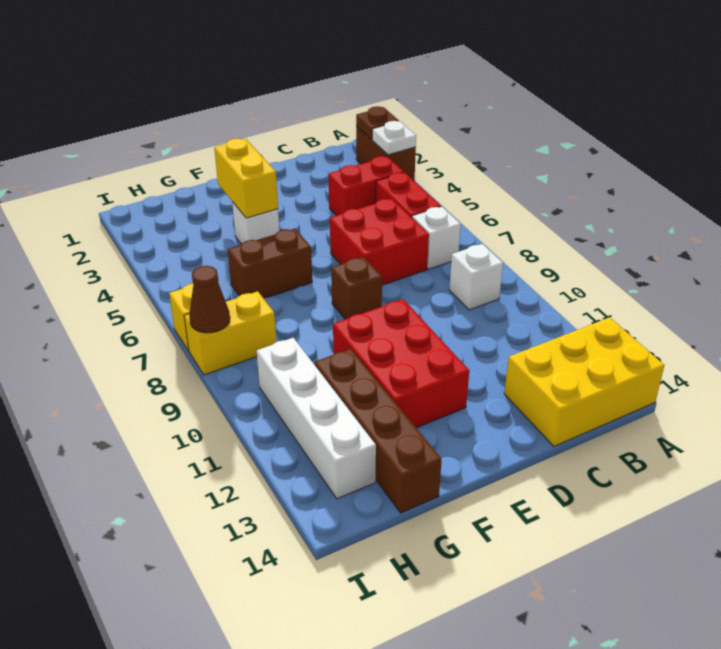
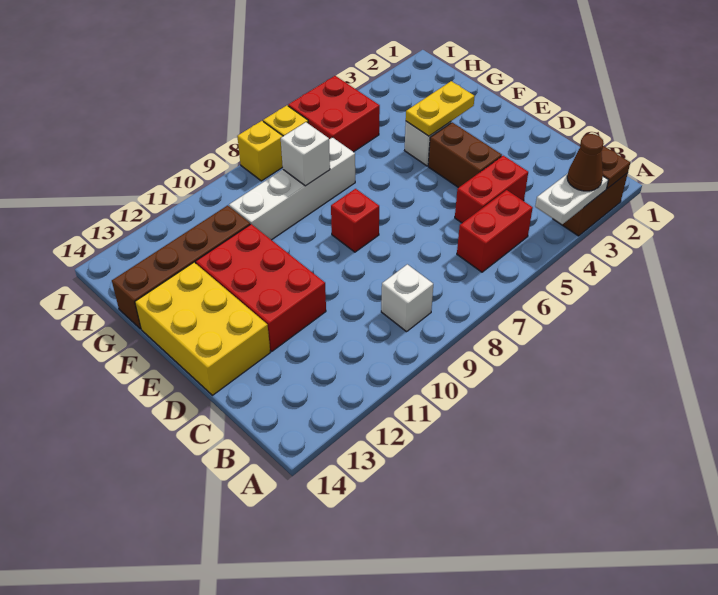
white plate A3 level 2 -> white plate A3:A4 level 2
yellow brick A13:C14 level 1 -> yellow brick D13:F14 level 1
red brick B4:C4 level 1 -> red brick C4:C5 level 1
white brick B7 level 1 -> white brick G8 level 2
red brick C6:D7 level 1 -> red brick H5:I6 level 1
brown brick E8 level 1 -> red brick E8 level 1
red brick E10:F12 level 1 -> red brick D11:F12 level 1
yellow brick F3:F4 level 2 -> yellow plate F3:F4 level 2
brown brick F6:G6 level 1 -> brown brick D4:E4 level 1
yellow brick H8:I8 level 1 -> yellow brick I8 level 1
white brick H10:H13 level 1 -> white brick G7:G10 level 1
brown cone I8 level 2 -> brown cone A3 level 3

